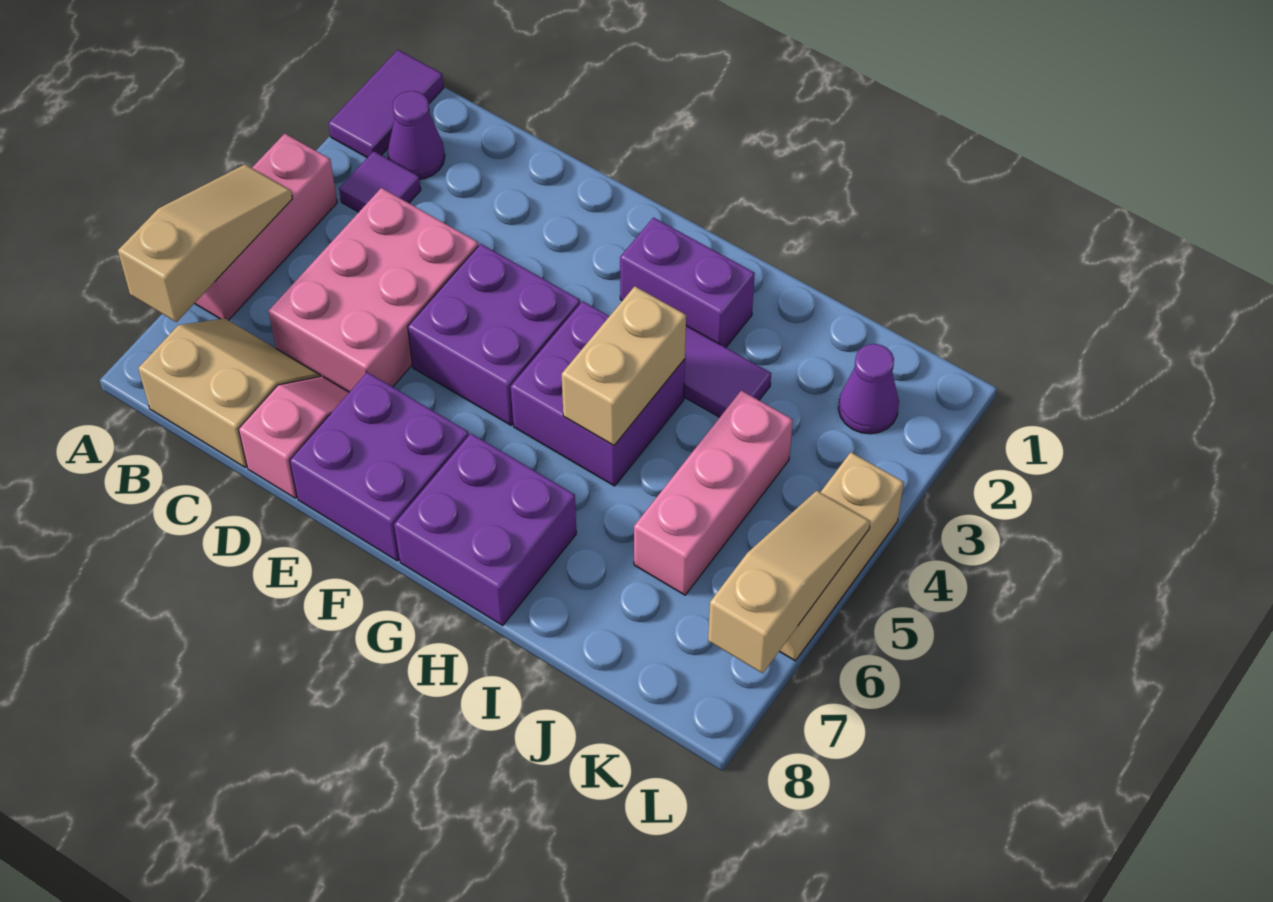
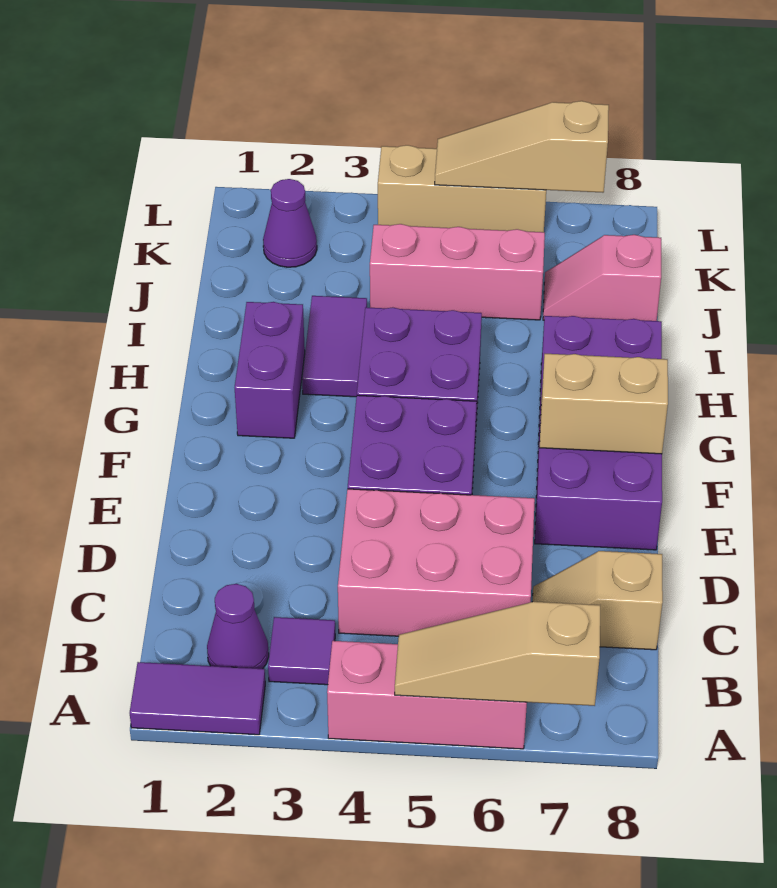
tan slope B7:C8 level 1 top 8 -> tan slope C7:C8 level 1 top 8
pink slope D7:D8 level 1 top 8 -> pink slope J7:J8 level 1 top 8
tan brick H4:H5 level 2 -> tan brick F7:F8 level 2

